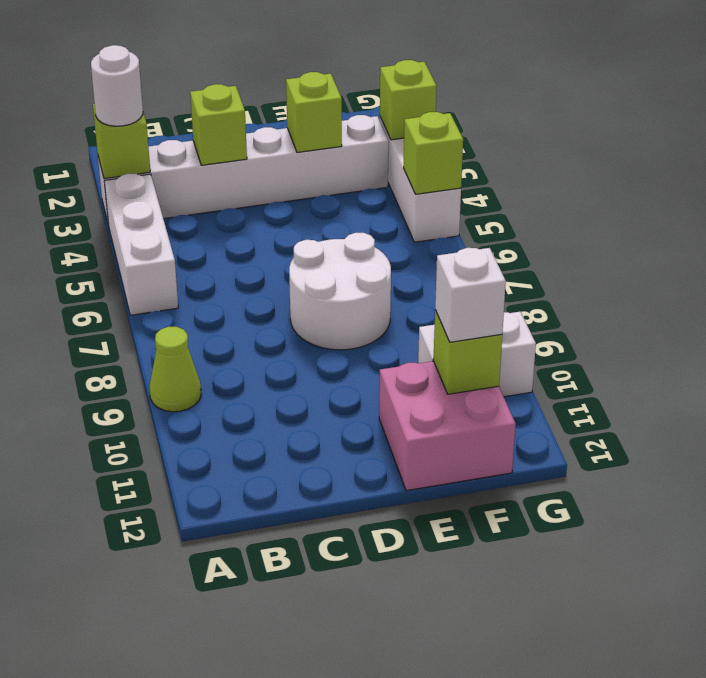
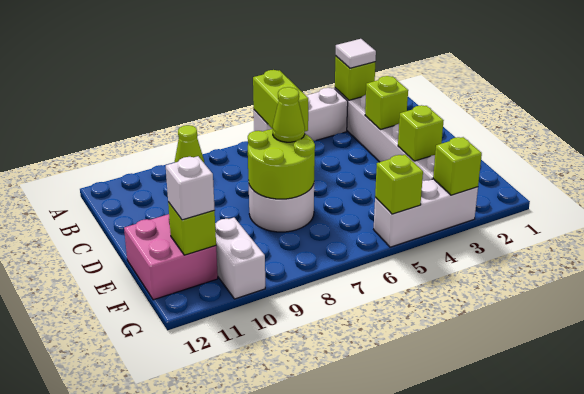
white round brick A3 level 3 -> white tile A3 level 3
none -> lime brick A6:B6 level 2
none -> lime round brick D7:E8 level 2
none -> lime cone D7 level 3

